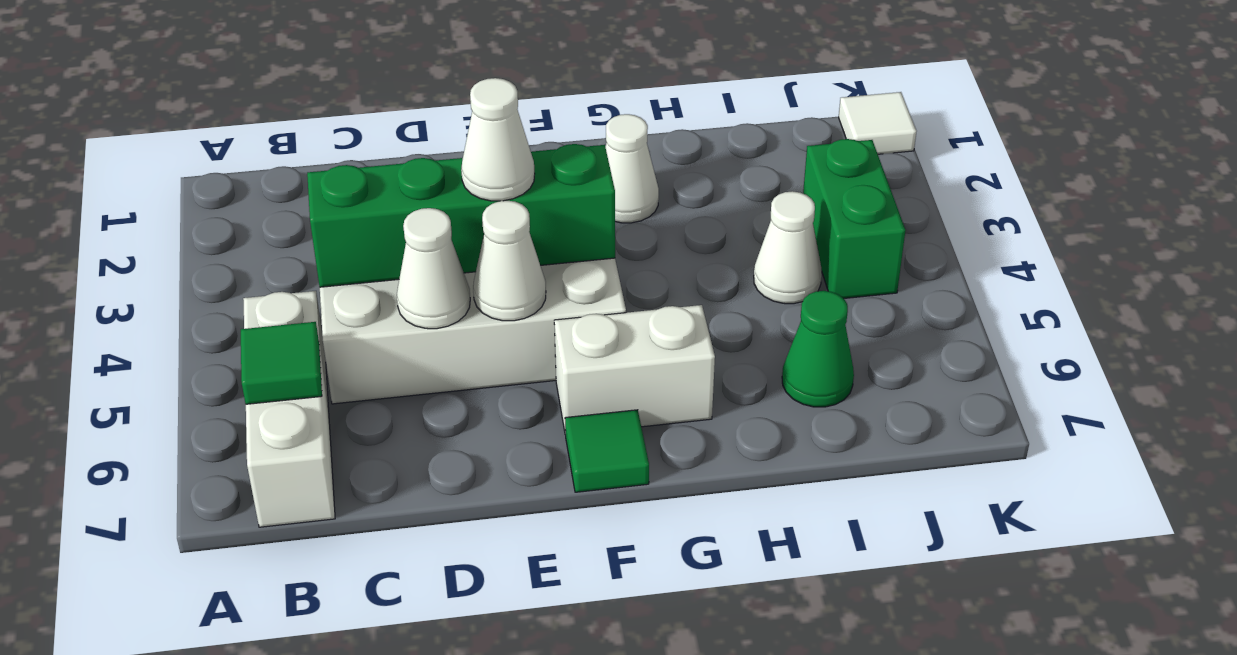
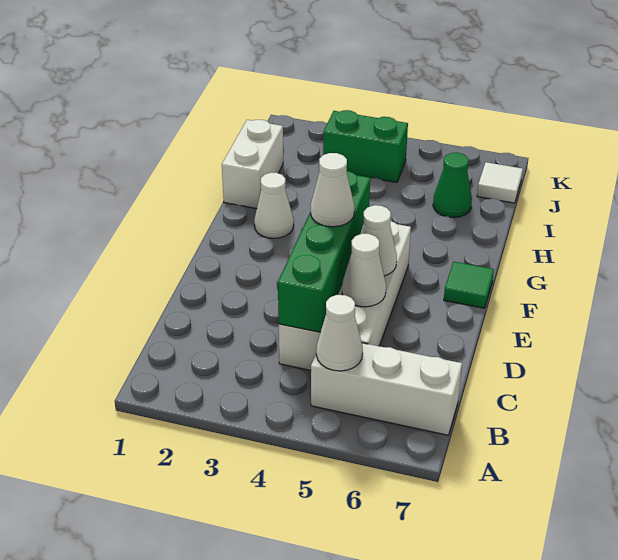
green tile B6 level 2 -> none
white brick F6:G6 level 1 -> white brick H1:I1 level 1
white cone I4 level 1 -> white cone B5 level 2
white tile K1 level 1 -> white tile J7 level 1

